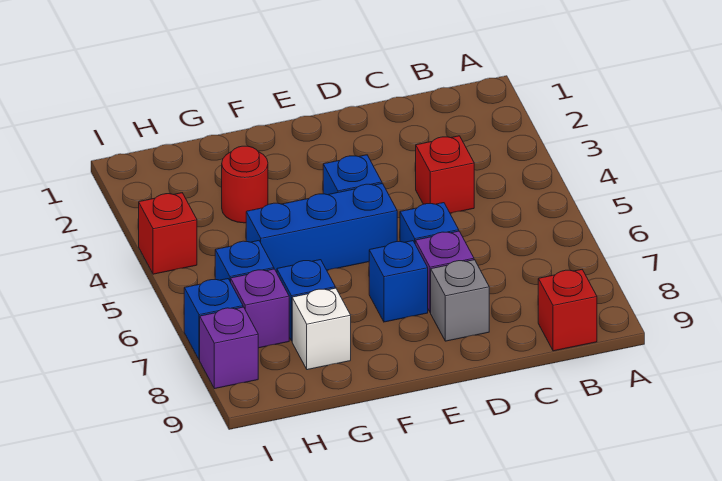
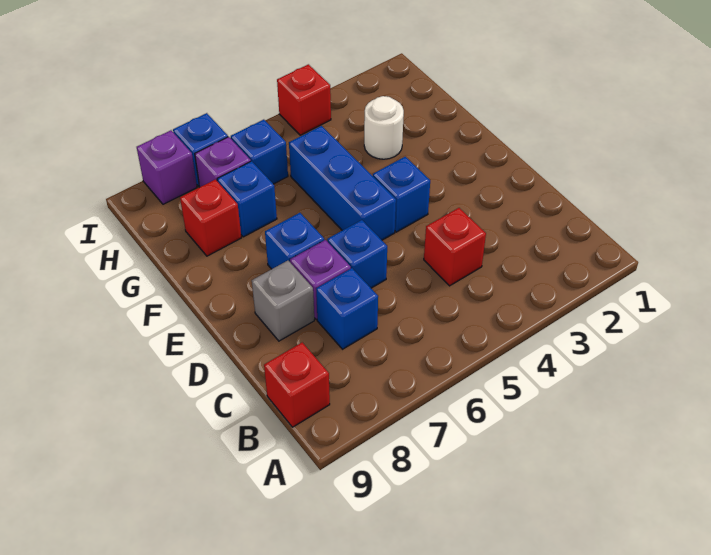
none -> blue brick C7 level 1
red round brick G3 level 1 -> white round brick G3 level 1
white brick G8 level 1 -> red brick G8 level 1

